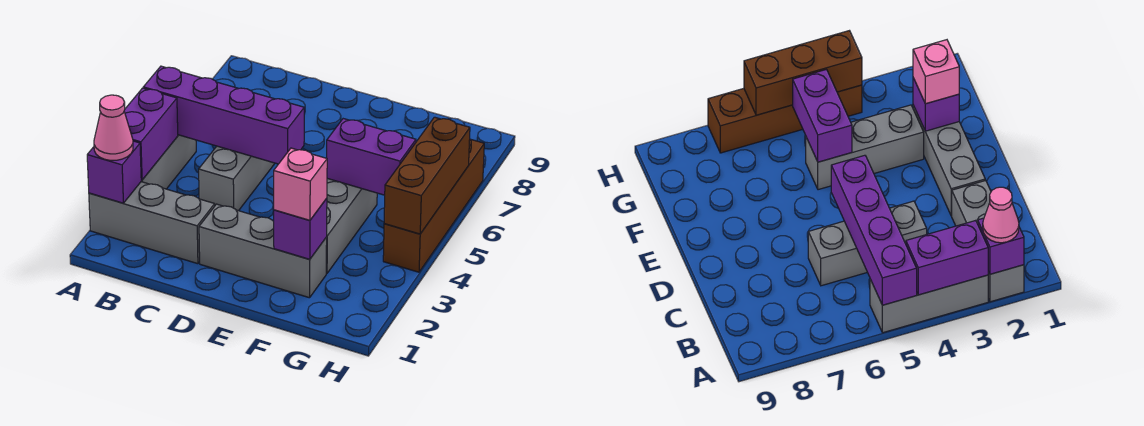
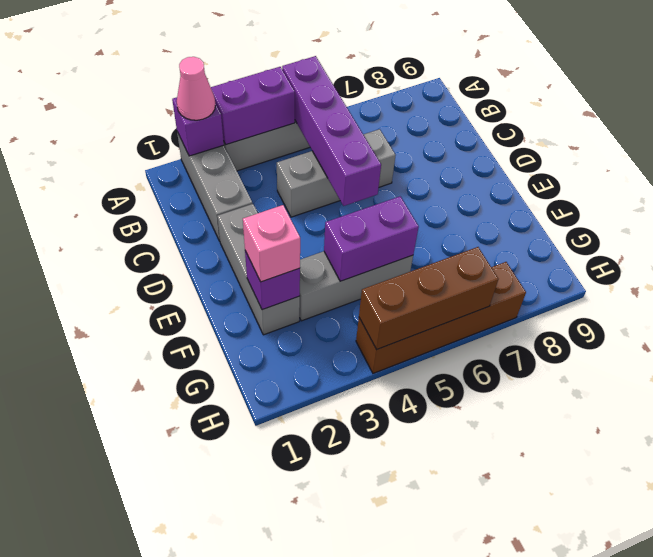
purple brick F5:G5 level 2 -> purple brick F4:F5 level 2

